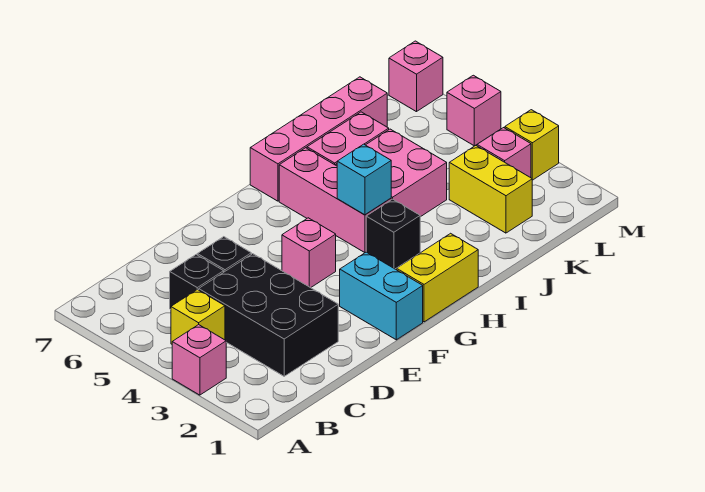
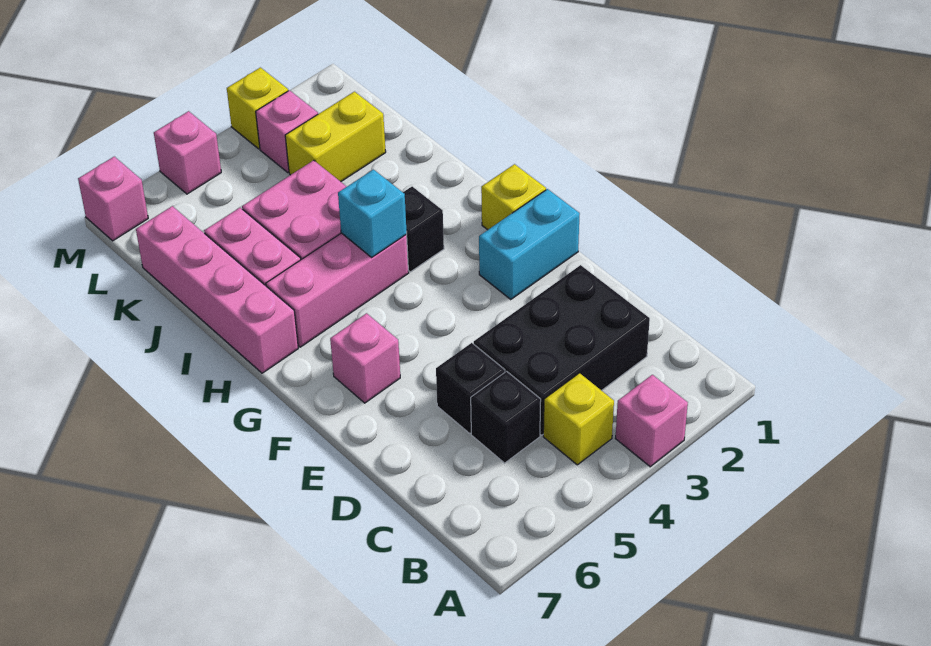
pink brick F4 level 1 -> pink brick F6 level 1
yellow brick G1:H1 level 1 -> yellow brick G1 level 1

